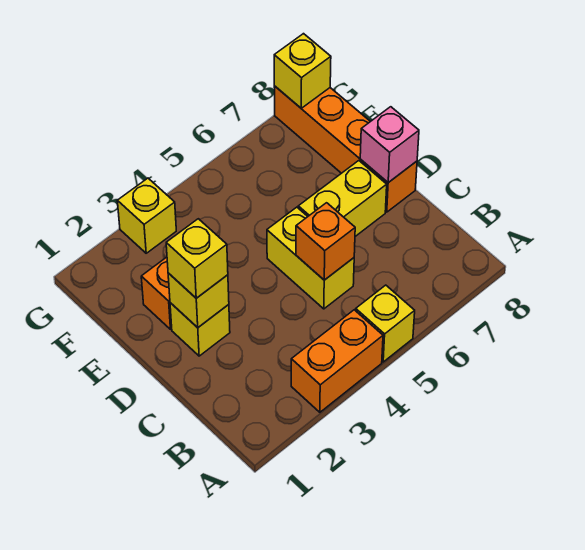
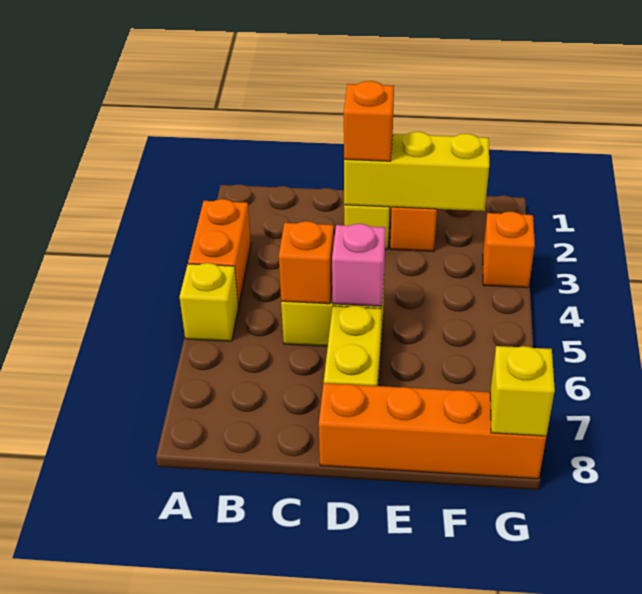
yellow brick D2 level 2 -> yellow brick D2:F2 level 2
yellow brick D2 level 3 -> orange brick D2 level 3
pink brick D8 level 2 -> pink brick D5 level 2
yellow brick G3 level 1 -> orange brick G3 level 1

